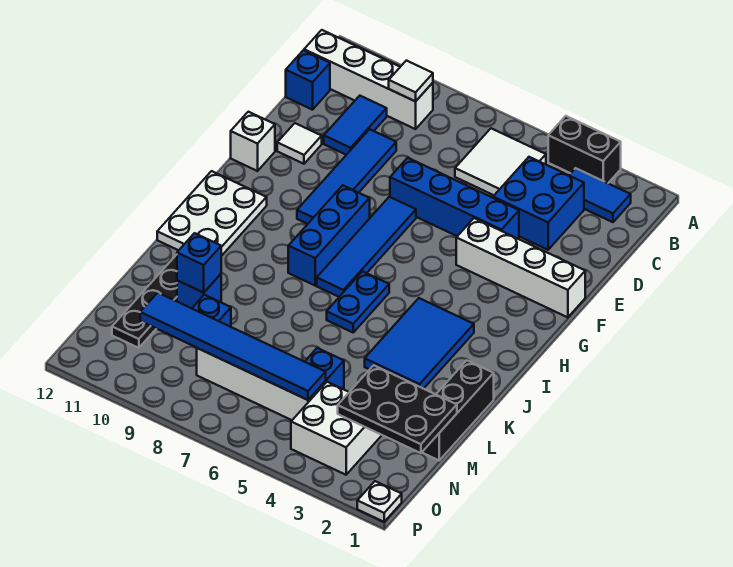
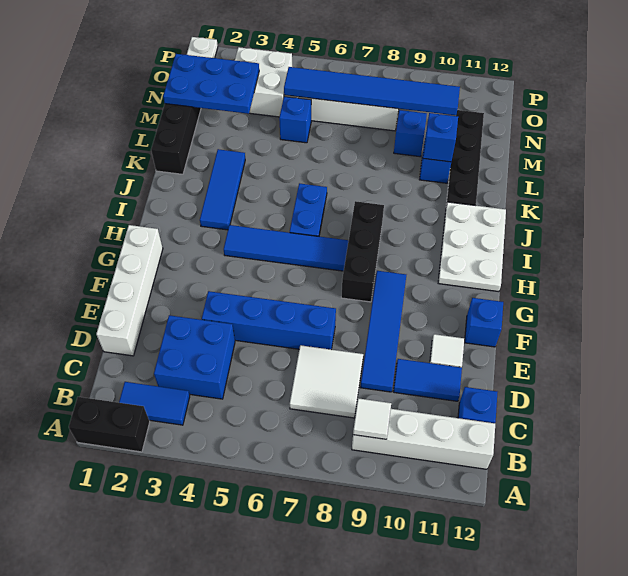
black brick A3:A4 level 1 -> black brick A1:A2 level 1
white tile B5:C6 level 1 -> white tile C7:D8 level 1
blue tile C10:D10 level 1 -> blue tile D10:D11 level 1
white brick F1:F4 level 1 -> white brick D1:G1 level 1
blue tile F7:I7 level 1 -> blue tile H4:H7 level 1
white brick F12 level 1 -> blue brick F12 level 1
blue brick G8:I8 level 1 -> black brick G8:I8 level 1
blue tile I3:K4 level 1 -> blue tile I3:K3 level 1
black plate M1:N3 level 2 -> blue plate M1:N3 level 2

